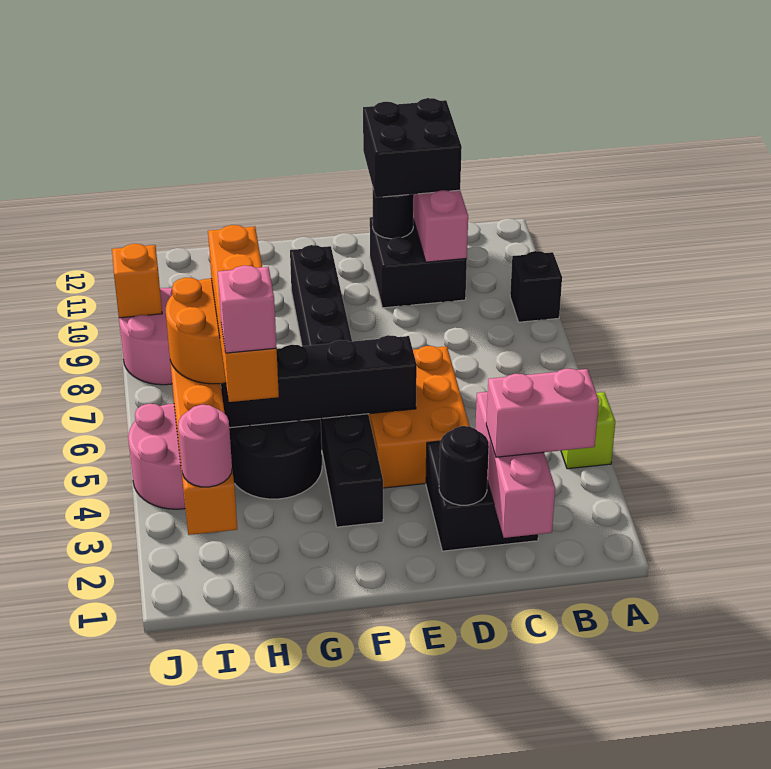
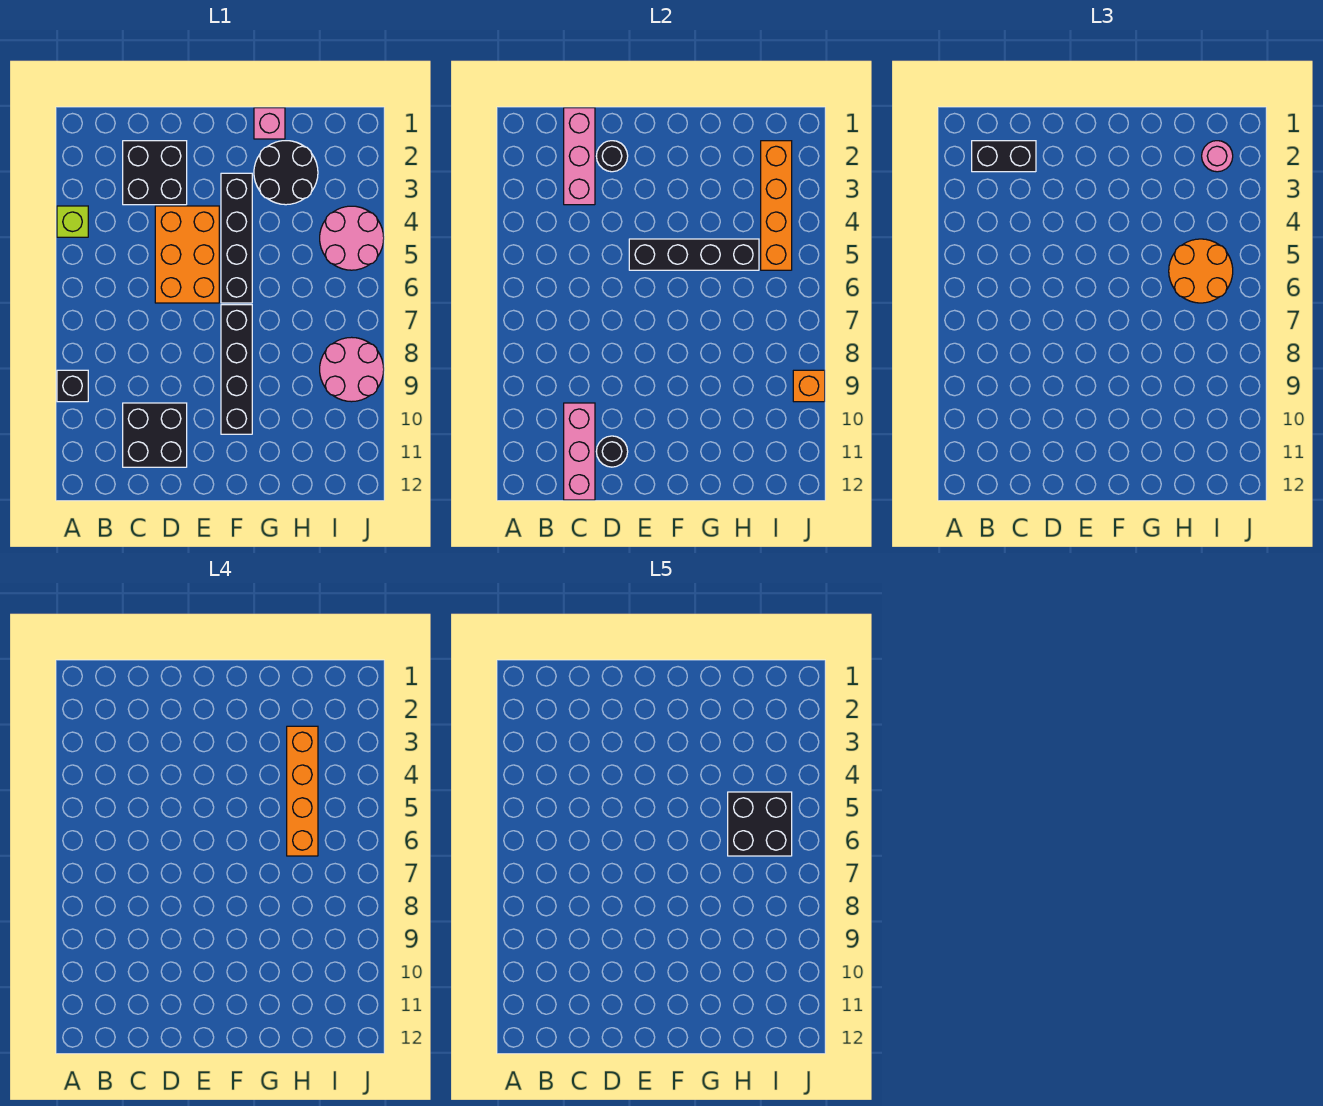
pink brick B2:C2 level 3 -> black brick B2:C2 level 3
black brick C11:D12 level 3 -> black brick H5:I6 level 5
black round brick G4:H5 level 1 -> black round brick G2:H3 level 1
pink brick H3 level 5 -> pink brick G1 level 1

